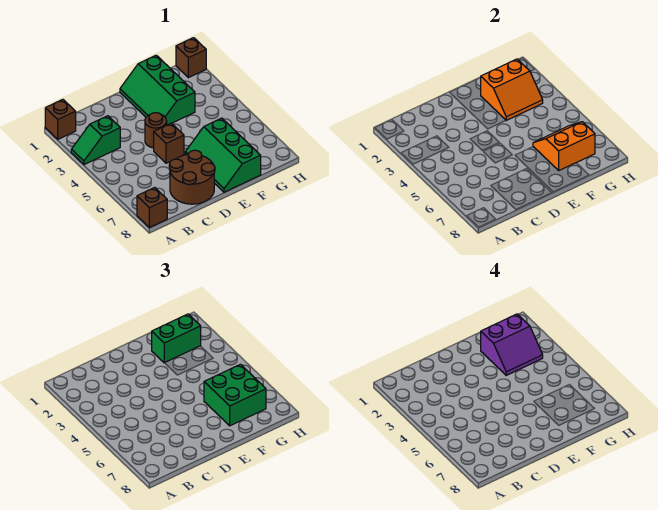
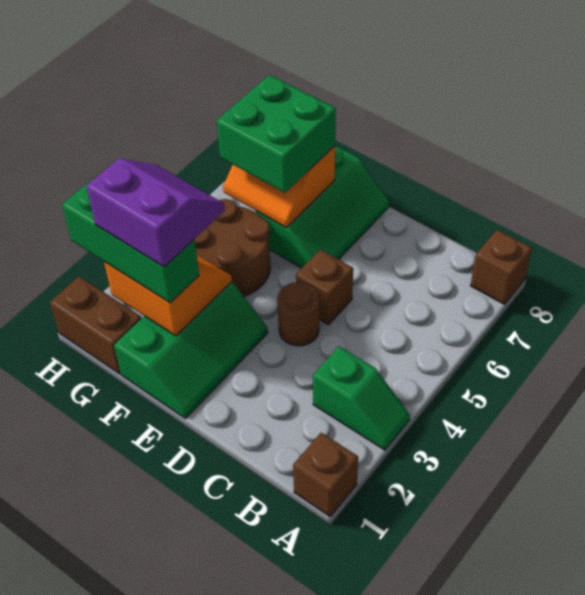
brown round brick C7:D8 level 1 -> brown round brick F4:G5 level 1
green brick F2:G2 level 3 -> green brick F2:H2 level 3
brown brick H1 level 1 -> brown brick G1:H1 level 1

